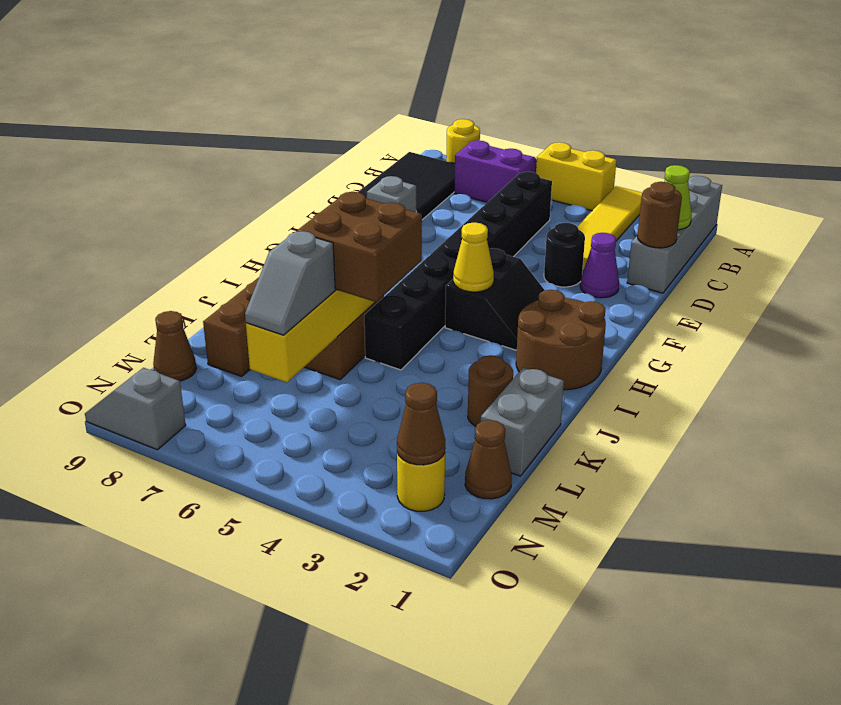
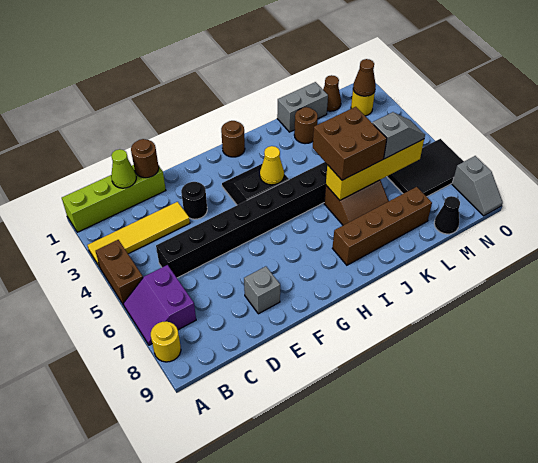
grey brick A1:D1 level 1 -> lime brick A1:D1 level 1
yellow brick A4:A5 level 1 -> brown brick A4:A5 level 1
black tile B8:D9 level 1 -> black tile M6:O7 level 1
purple cone E2 level 1 -> none
brown round brick H1:I2 level 1 -> brown round brick H1 level 1
brown cone M9 level 1 -> black cone M9 level 1

